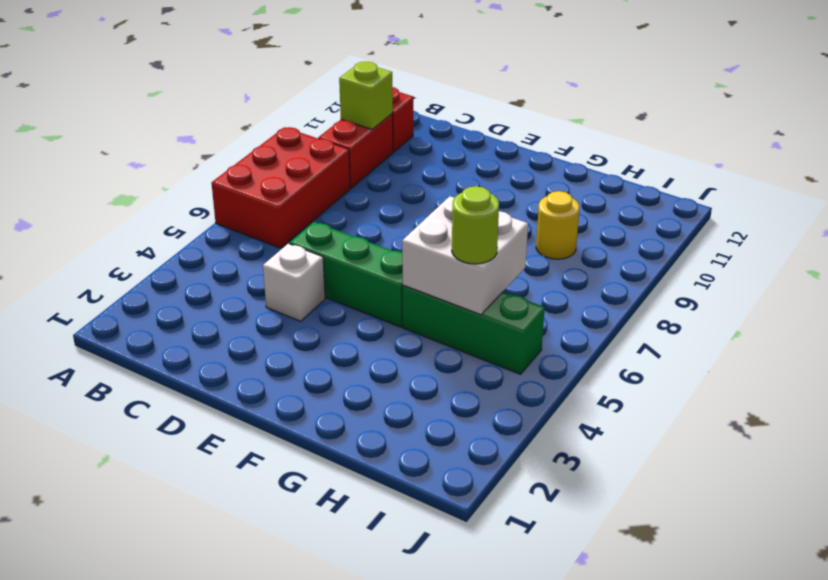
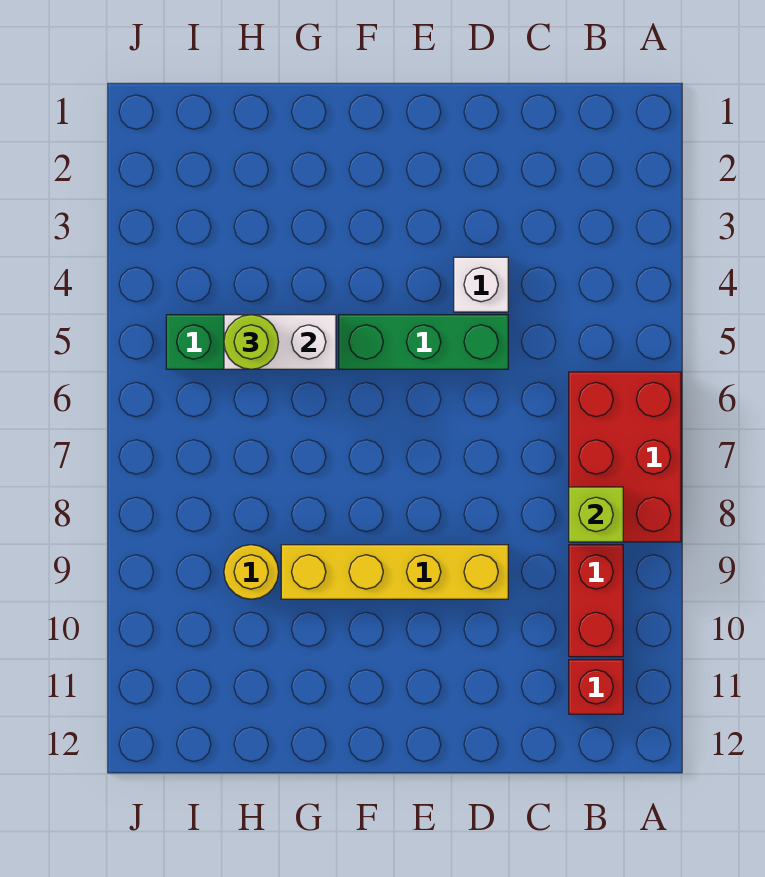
lime brick B10 level 2 -> lime brick B8 level 2
none -> yellow brick D9:G9 level 1
white brick G5:H6 level 2 -> white brick G5:H5 level 2

